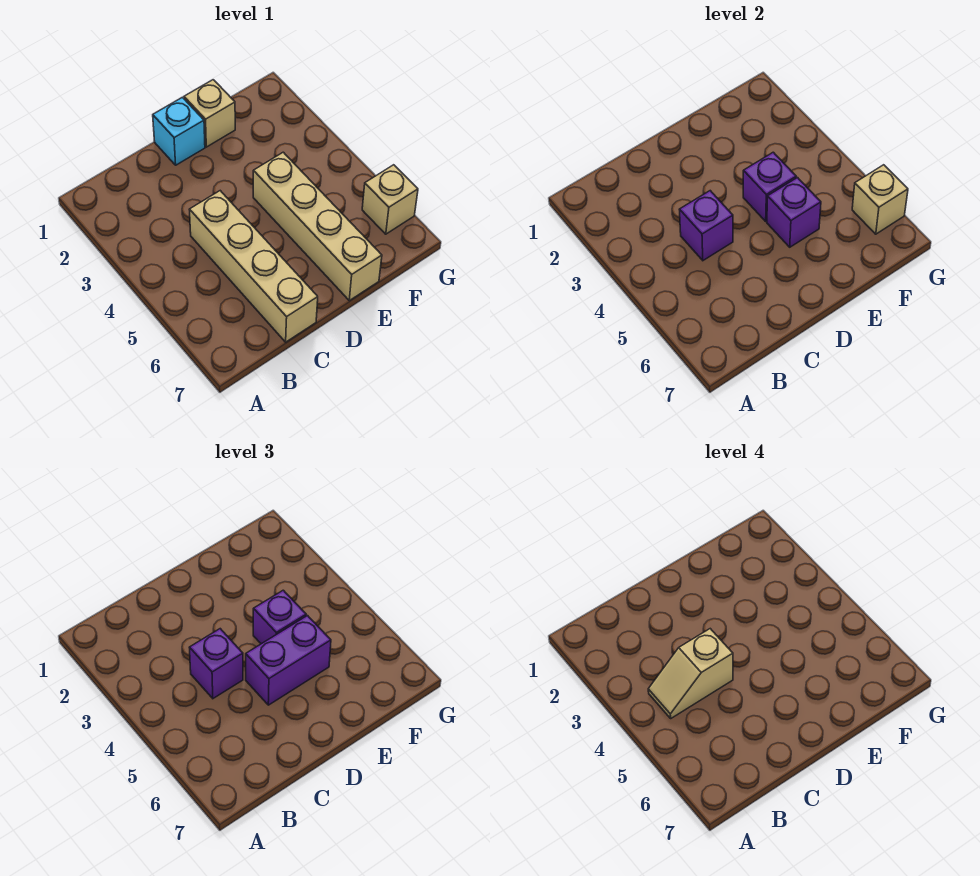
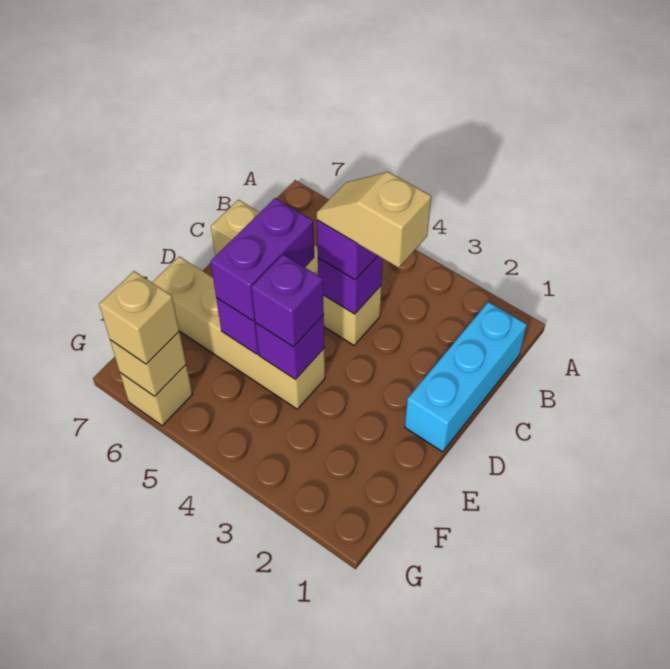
tan slope B4:C4 level 4 top C -> tan slope C3:C4 level 4 top 3
cyan brick D1 level 1 -> cyan brick B1:D1 level 1
tan brick E1 level 1 -> tan brick G6 level 3

